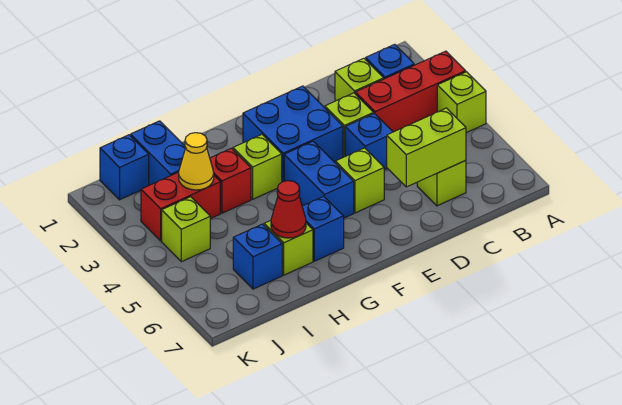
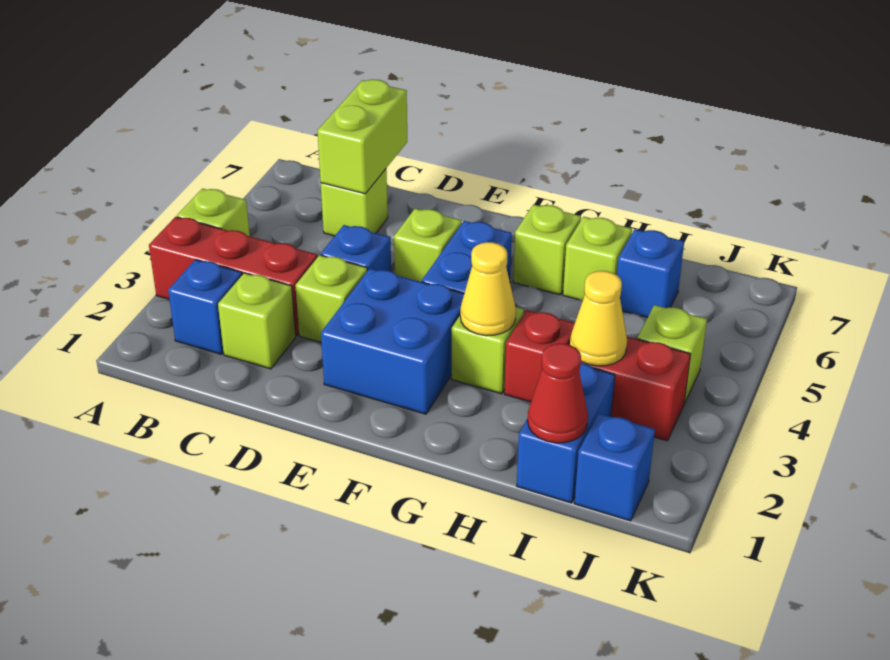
lime brick C6:D6 level 2 -> lime brick C6:C7 level 2
none -> yellow cone G3 level 2
blue brick G6 level 1 -> lime brick G6 level 1
red cone H6 level 2 -> red cone I1 level 2

